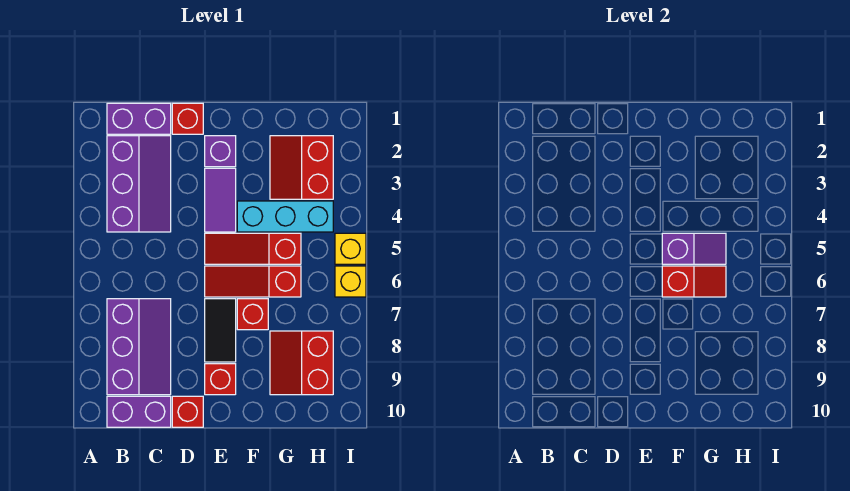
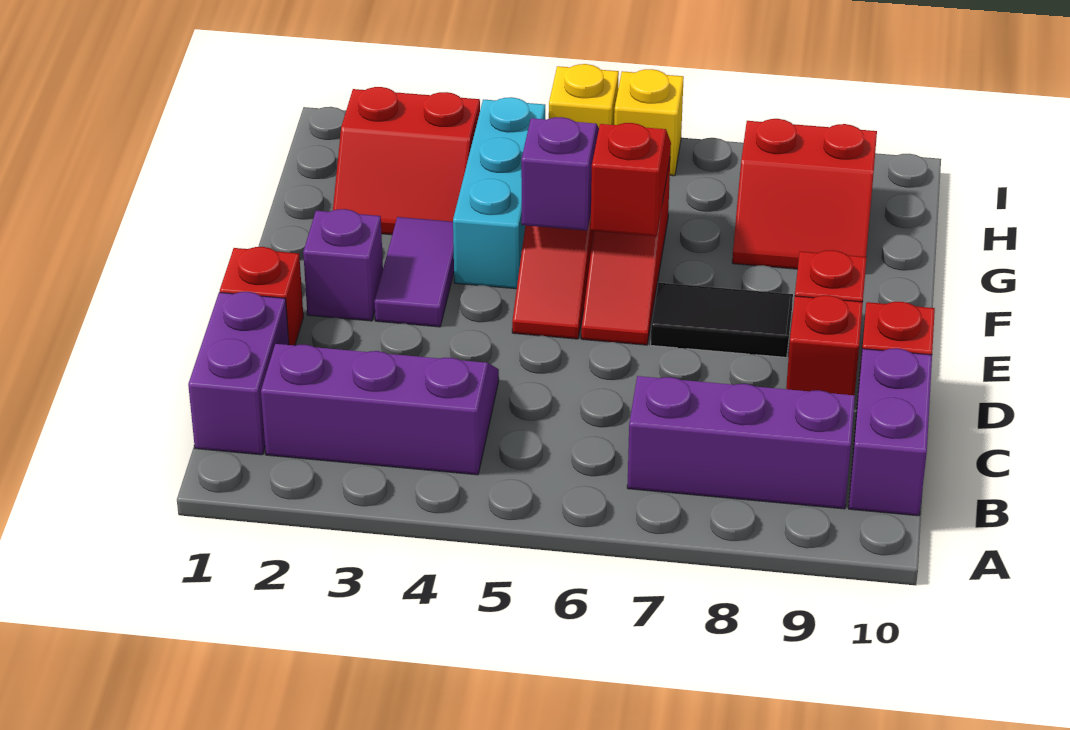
purple tile E3:E4 level 1 -> purple tile E3:F3 level 1
red brick F7 level 1 -> red brick D9 level 1

